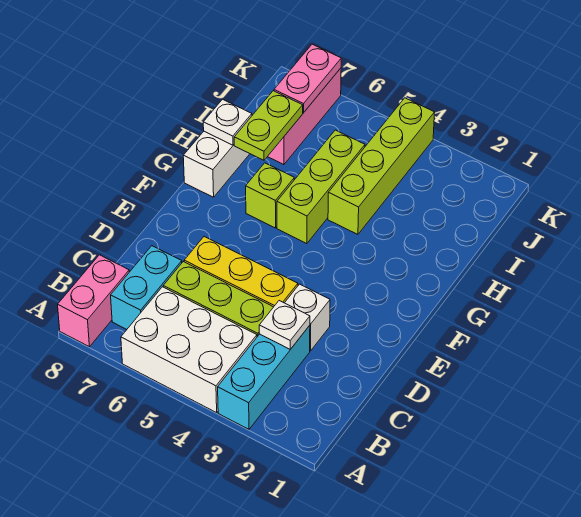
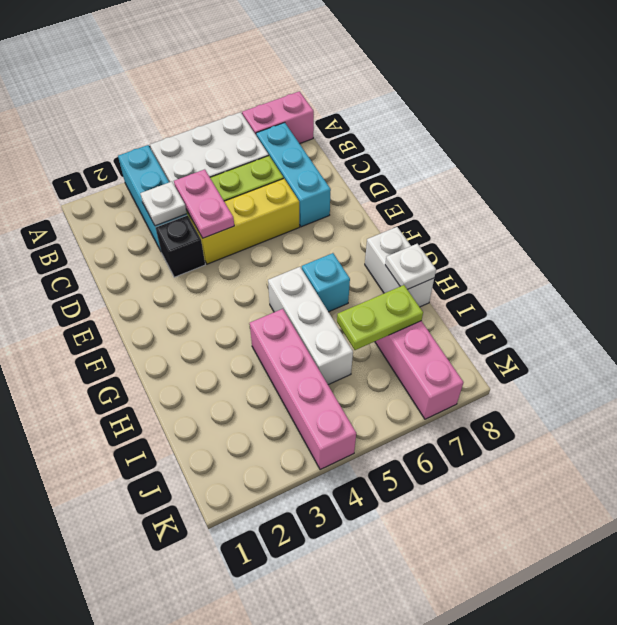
pink brick A8:B8 level 1 -> pink brick A7:A8 level 1
cyan brick B7:C7 level 1 -> cyan brick B7:D7 level 1
white brick D3 level 1 -> black brick D3 level 1
lime brick G5:I5 level 1 -> white brick G5:I5 level 1
lime brick G6 level 1 -> cyan brick G6 level 1
lime brick H4:K4 level 1 -> pink brick H4:K4 level 1
lime plate H7:I7 level 2 -> lime plate I6:I7 level 2
pink plate J7:K7 level 2 -> pink plate C4:D4 level 2

